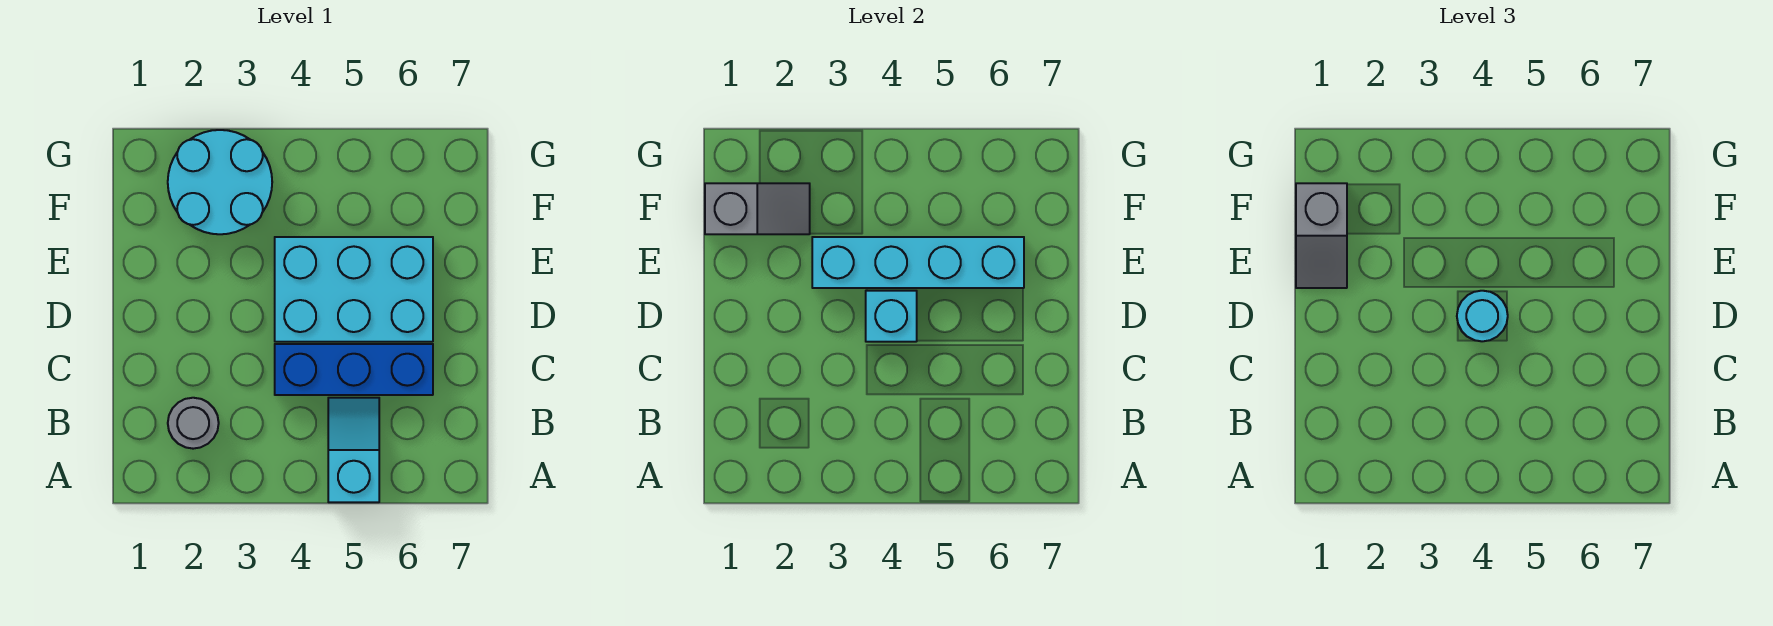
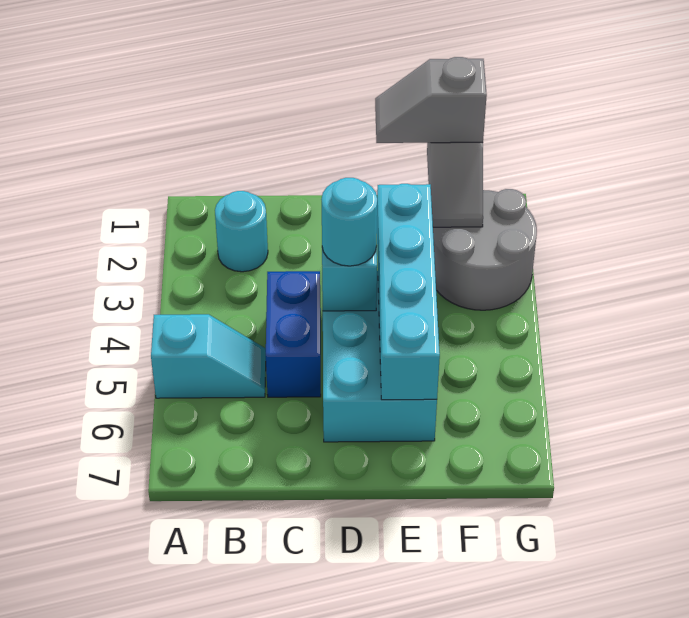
grey round brick B2 level 1 -> cyan round brick B2 level 1
blue brick C4:C6 level 1 -> blue brick C4:C5 level 1
cyan round brick F2:G3 level 1 -> grey round brick F2:G3 level 1

